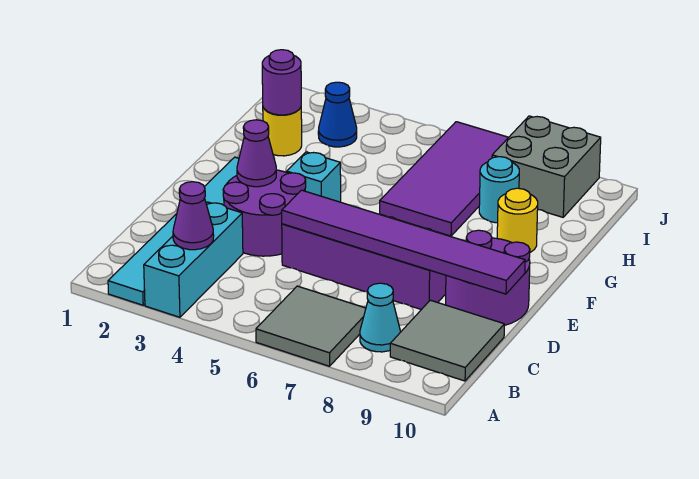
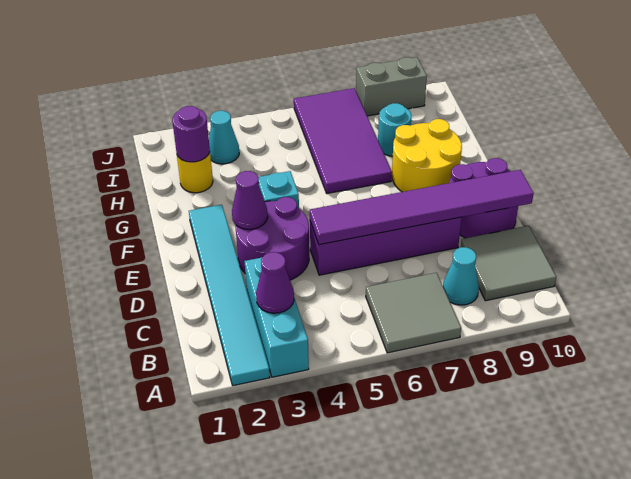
yellow round brick G9 level 1 -> yellow round brick F8:G9 level 1
blue cone I3 level 1 -> cyan cone I3 level 1
grey brick I8:J9 level 1 -> grey brick J8:J9 level 1

